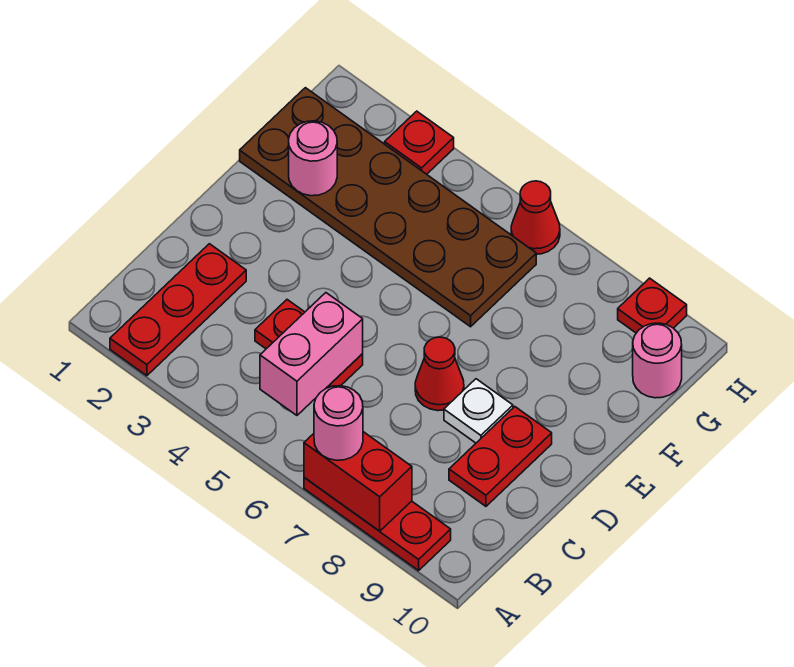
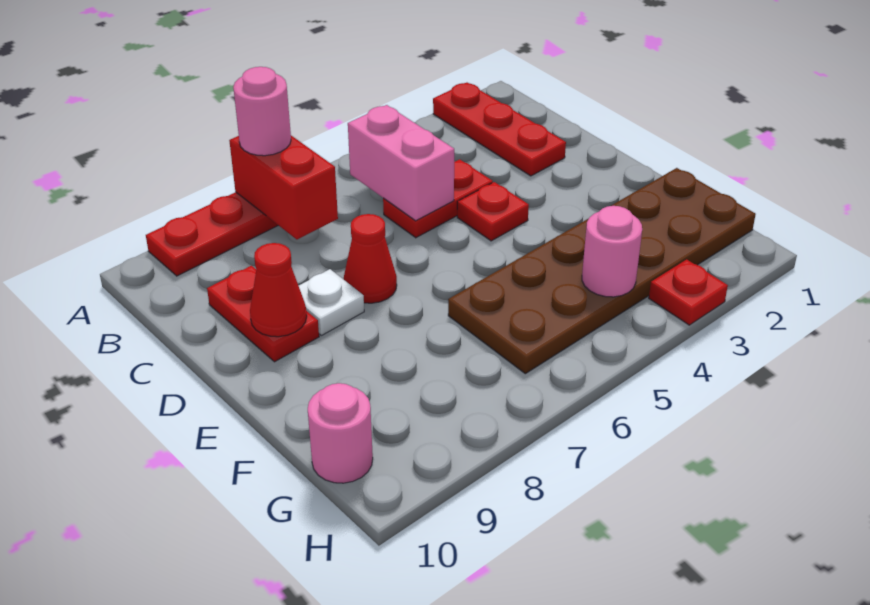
red brick A7:A8 level 2 -> red brick A7:B7 level 2
pink round brick F2 level 2 -> pink round brick G4 level 2
red cone H6 level 1 -> red cone D9 level 2
red plate H9 level 1 -> red plate D4 level 1

